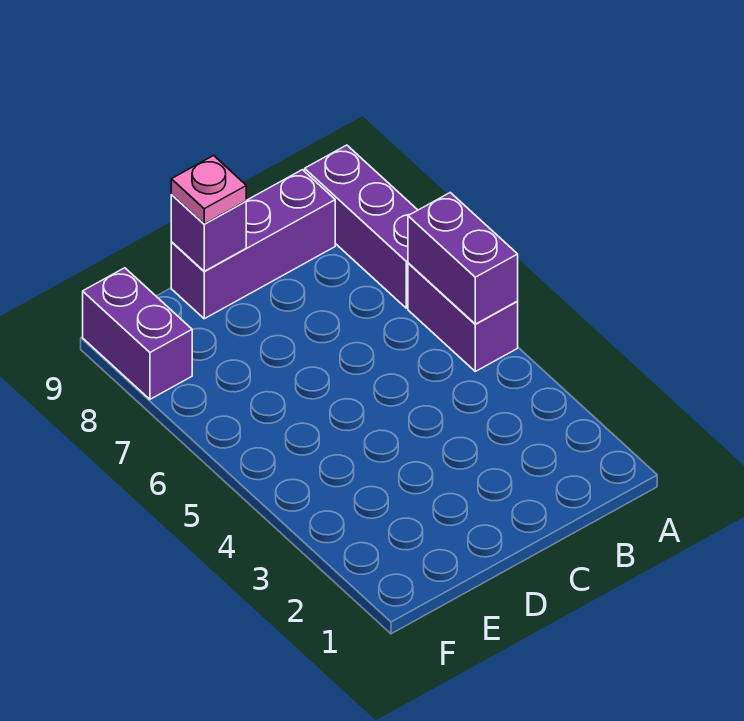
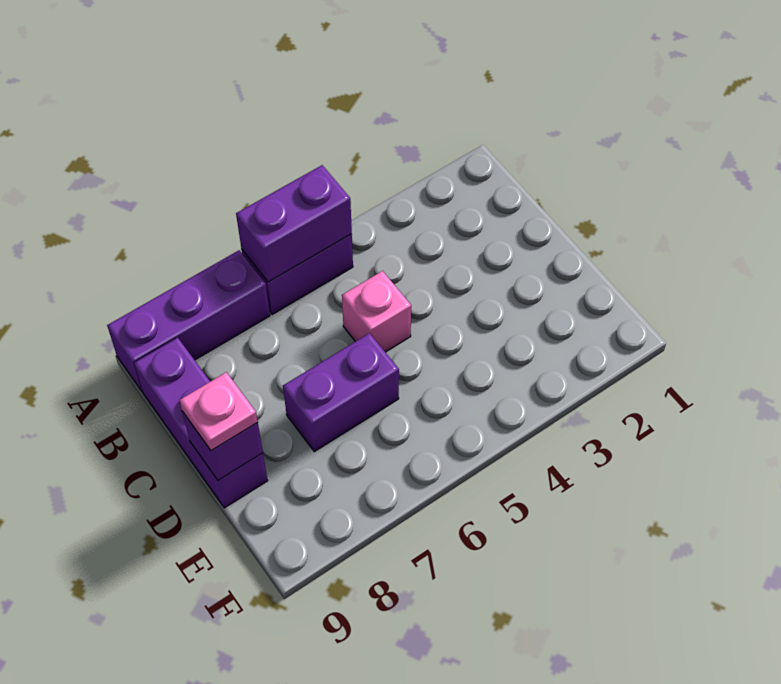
none -> pink brick C5 level 1
purple brick F8:F9 level 1 -> purple brick D6:D7 level 1

